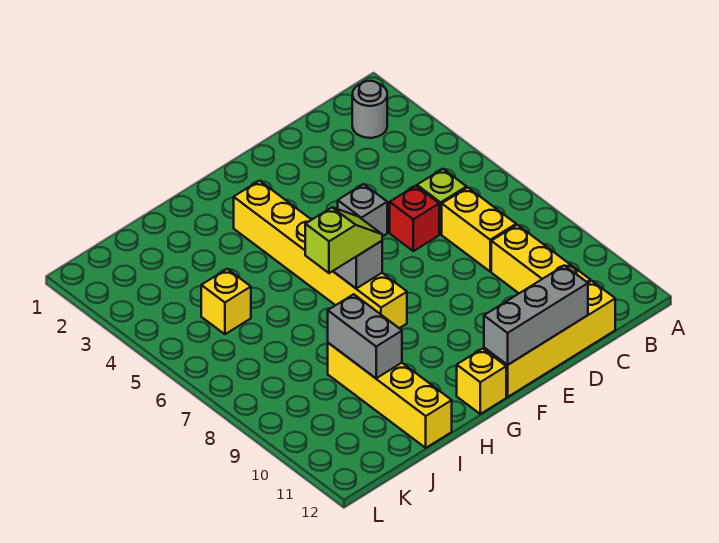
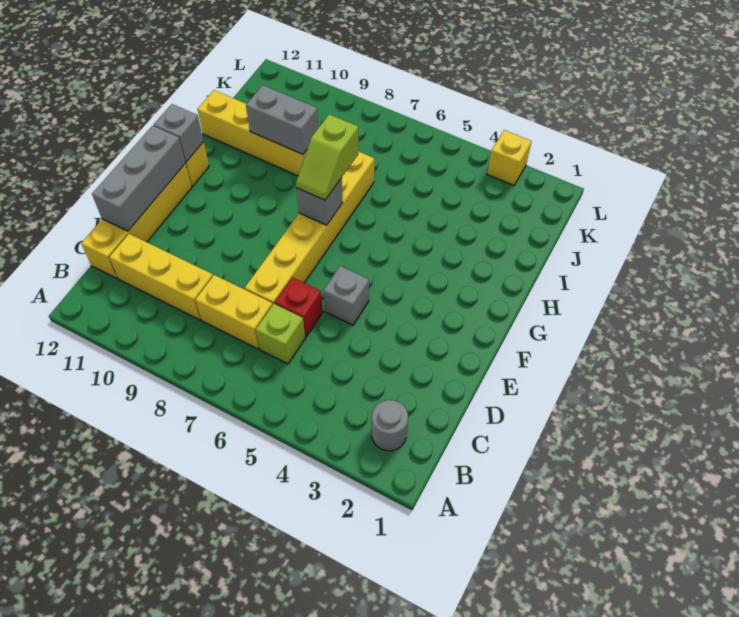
yellow brick G3:G8 level 1 -> yellow brick D7:I7 level 1
none -> grey brick G12 level 2
yellow brick J5 level 1 -> yellow brick L3 level 1

